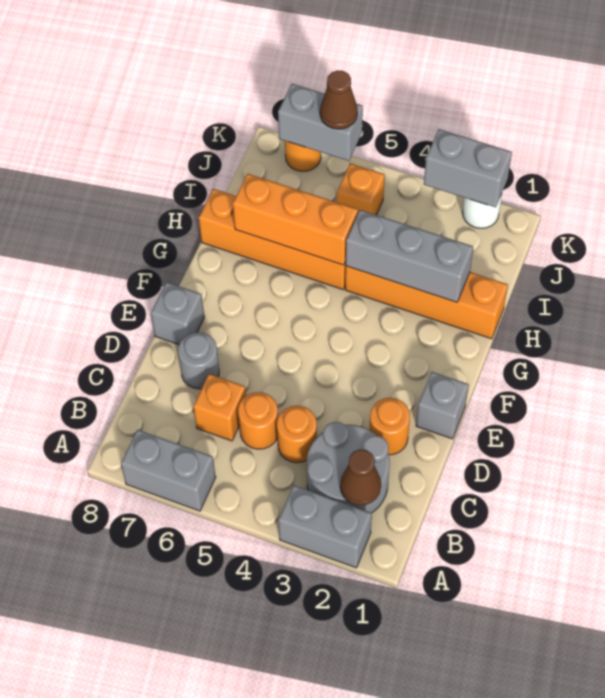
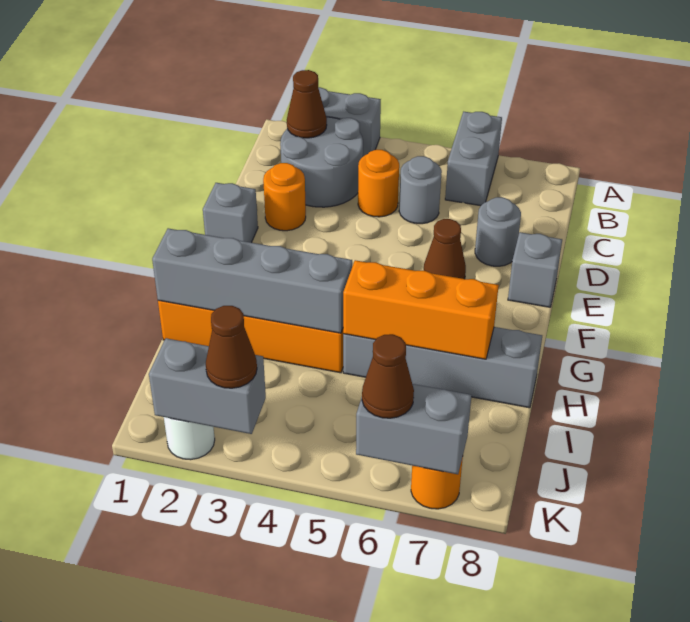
grey brick A6:A7 level 1 -> grey brick A6:B6 level 1
orange round brick C5 level 1 -> grey round brick C5 level 1
orange brick C6 level 1 -> none
none -> brown cone E6 level 1
grey brick H2:H4 level 2 -> grey brick H1:H4 level 2
orange brick H5:H8 level 1 -> grey brick H5:H8 level 1
orange brick J5 level 1 -> none
none -> brown cone K3 level 3

